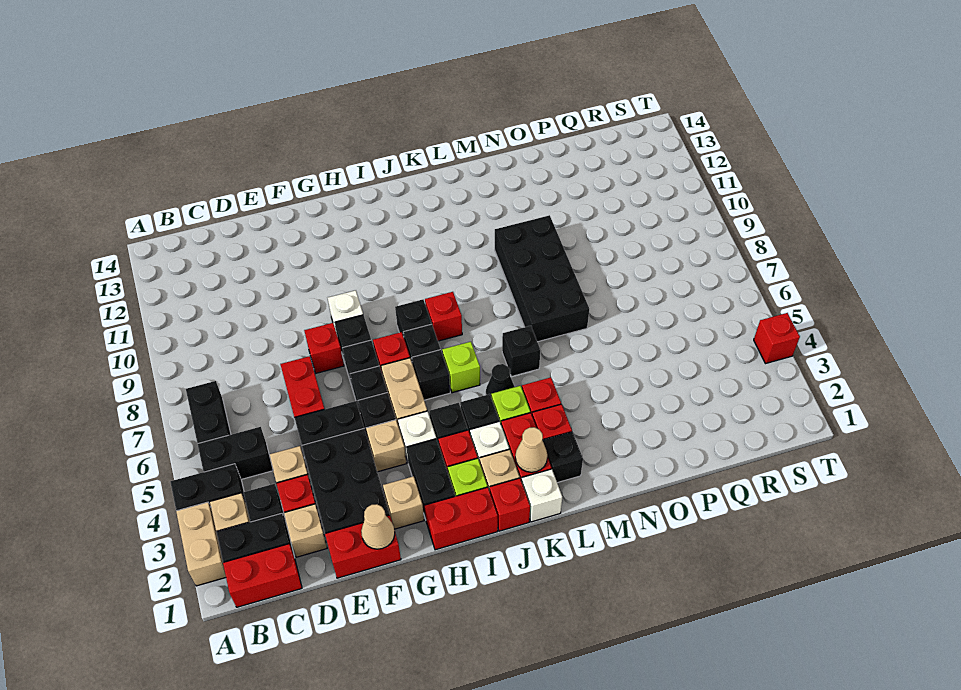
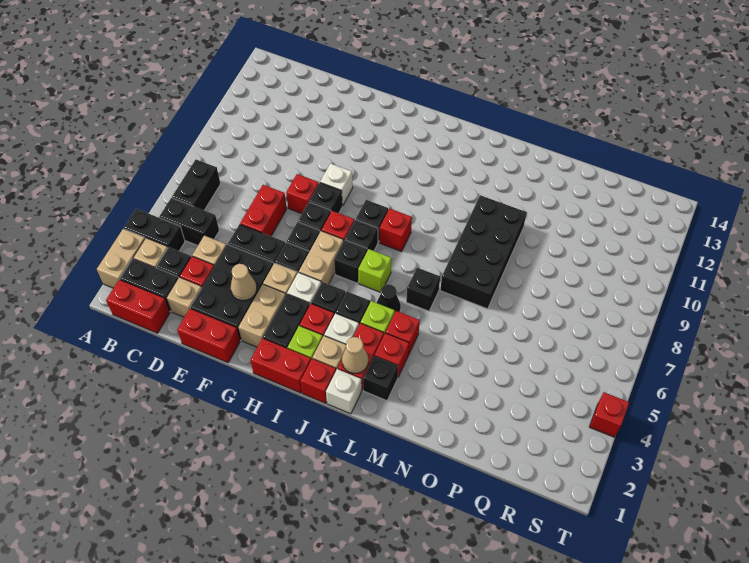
tan cone F1 level 2 -> tan cone F3 level 2
tan brick G2 level 1 -> tan brick G2:G3 level 1

